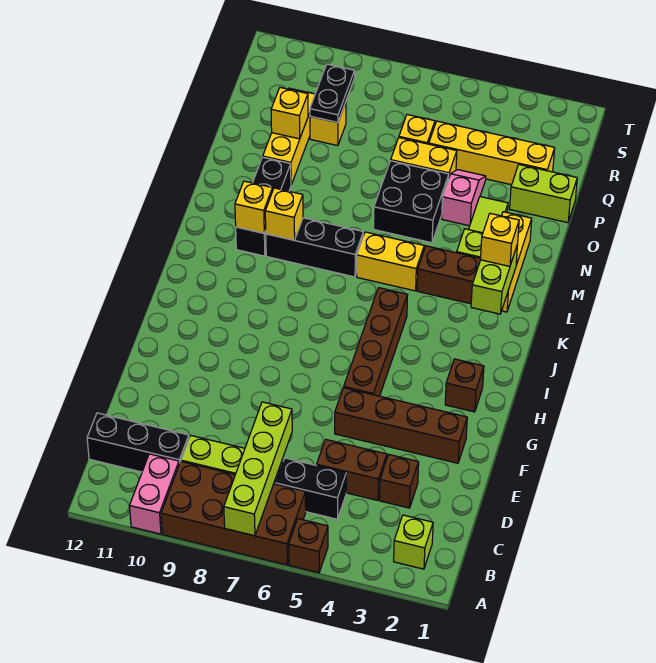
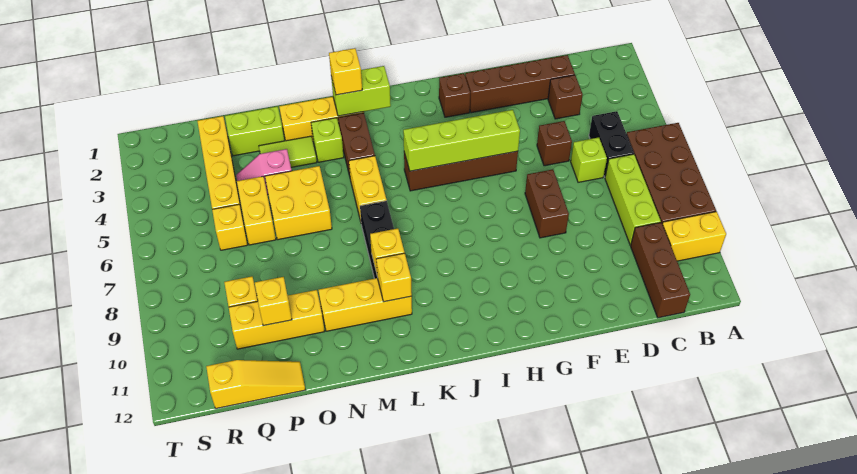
brown brick A5 level 1 -> brown brick E5 level 1
lime brick A7:D7 level 2 -> lime brick G5:J5 level 2
pink brick A10:B10 level 1 -> yellow brick A10:B10 level 1
lime brick B2 level 1 -> lime brick D6 level 1
black brick C10:C12 level 1 -> brown brick C10:C12 level 1
brown brick D4:D5 level 1 -> brown brick F7:F8 level 1
brown brick F2:F5 level 1 -> brown brick D2:G2 level 1
black brick L10:N10 level 1 -> yellow brick L10:N10 level 1
black brick N5:O6 level 1 -> yellow brick N5:O6 level 1
lime brick P1:P2 level 1 -> lime brick O2:P2 level 1
none -> yellow slope P12:R12 level 1 top R
black plate Q9:R9 level 2 -> none

